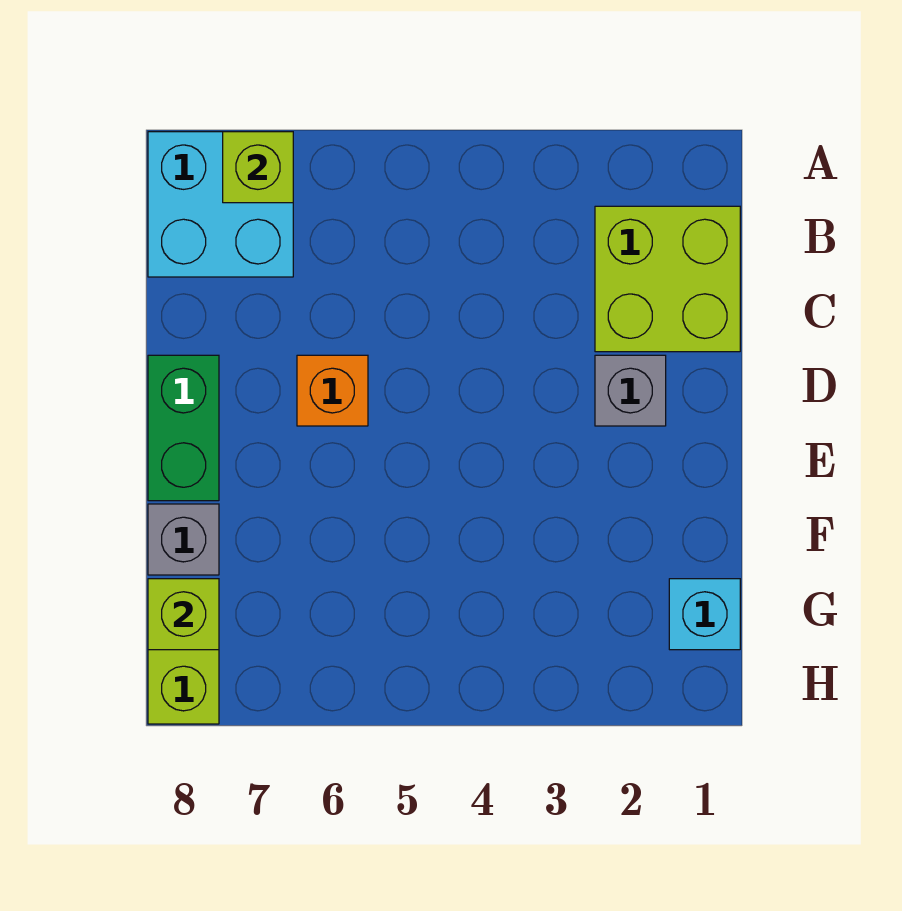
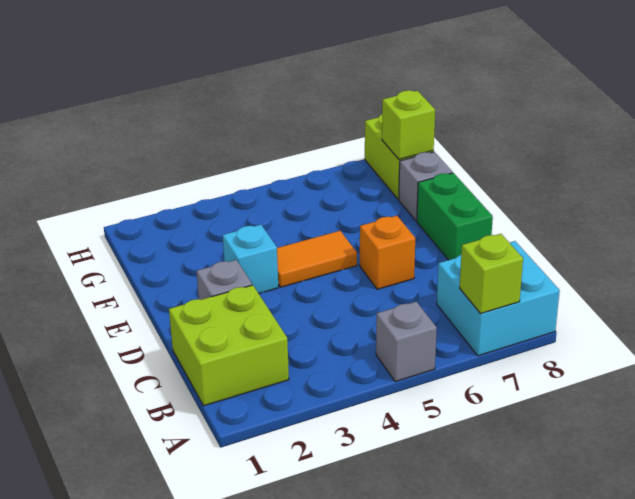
none -> grey brick A5 level 1
none -> orange tile E4:E5 level 1
cyan brick G1 level 1 -> cyan brick E3 level 1

